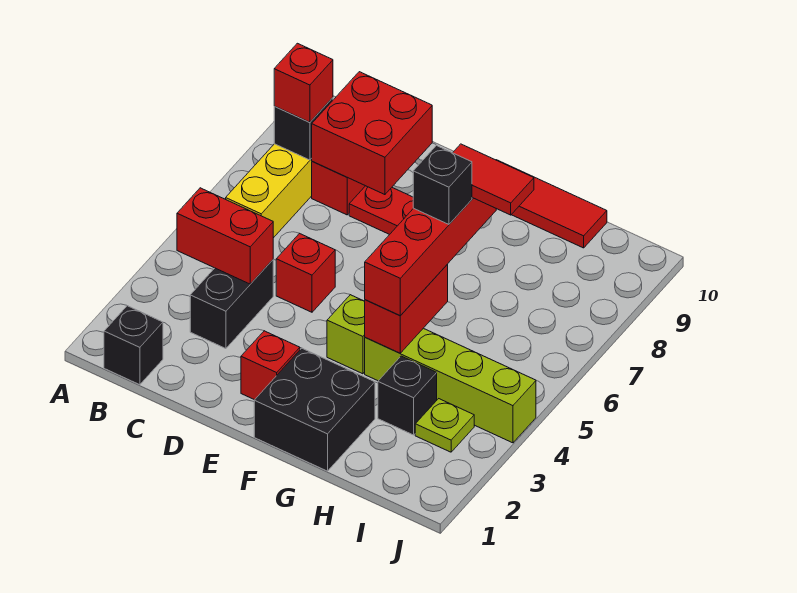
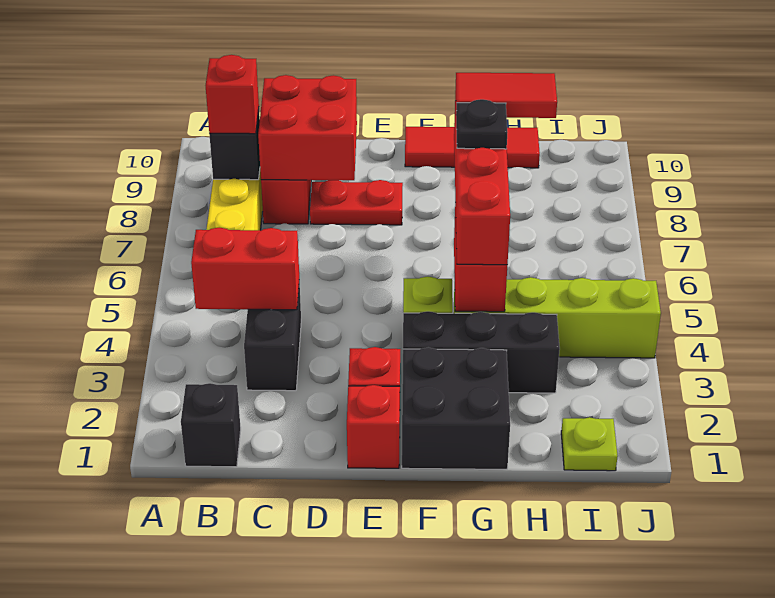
red brick D5 level 1 -> red brick E1 level 1
black brick G6 level 4 -> black plate G6 level 4
black brick H3 level 1 -> black brick F3:H3 level 1
lime plate I3 level 1 -> lime plate I1 level 1

